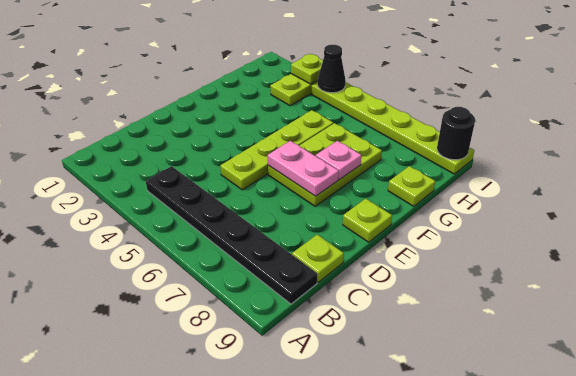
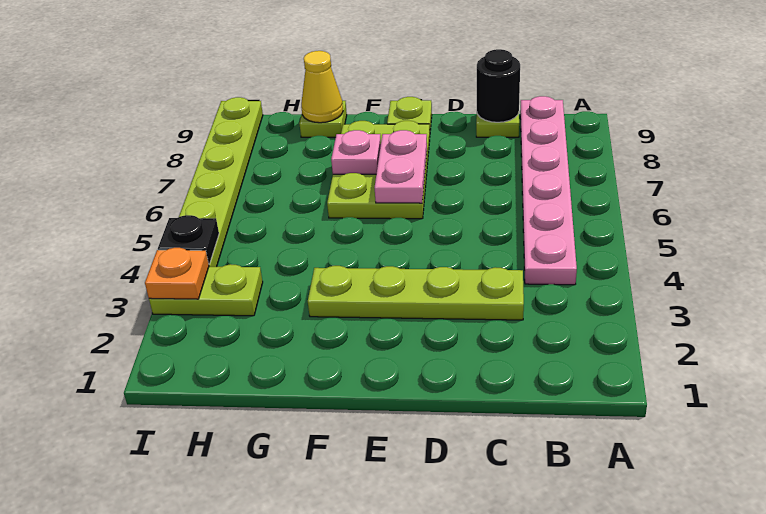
black plate B4:B9 level 1 -> pink plate B4:B9 level 1
lime plate D5:G5 level 1 -> lime plate C3:F3 level 1
lime plate E6:G7 level 1 -> lime plate E6:F8 level 1
none -> yellow cone G9 level 2
lime plate I3 level 2 -> orange plate I3 level 2
black cone I4 level 2 -> black plate I4 level 2
black round brick I9 level 2 -> black round brick C9 level 2

